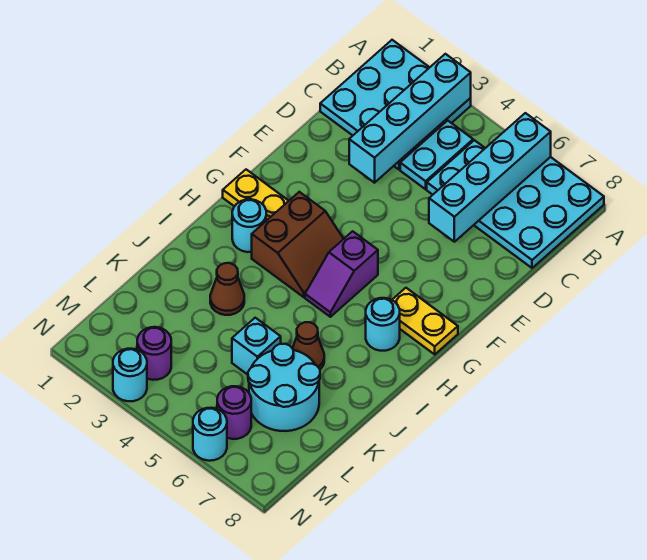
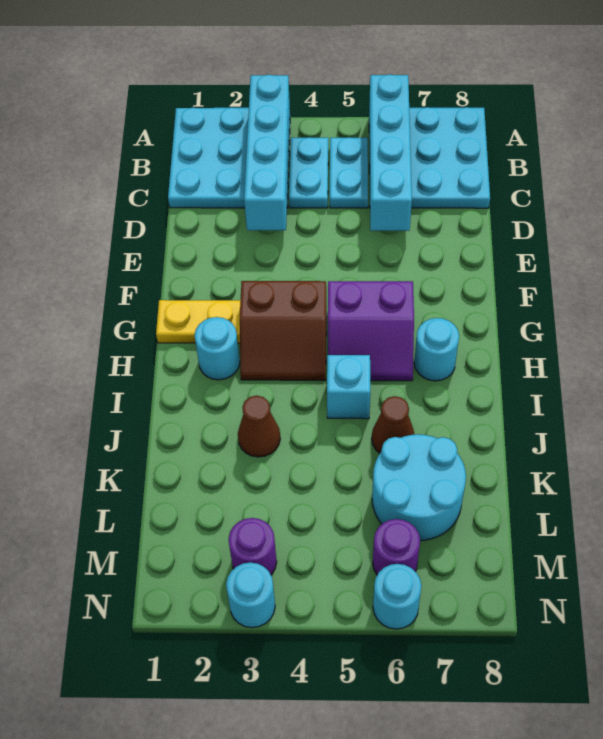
brown slope G3:H4 level 1 top 3 -> brown slope G3:H4 level 1 top G
purple slope G5:H5 level 1 top G -> purple slope G5:H6 level 1 top G
yellow plate G7:G8 level 1 -> none
cyan brick K5 level 1 -> cyan brick I5 level 1

